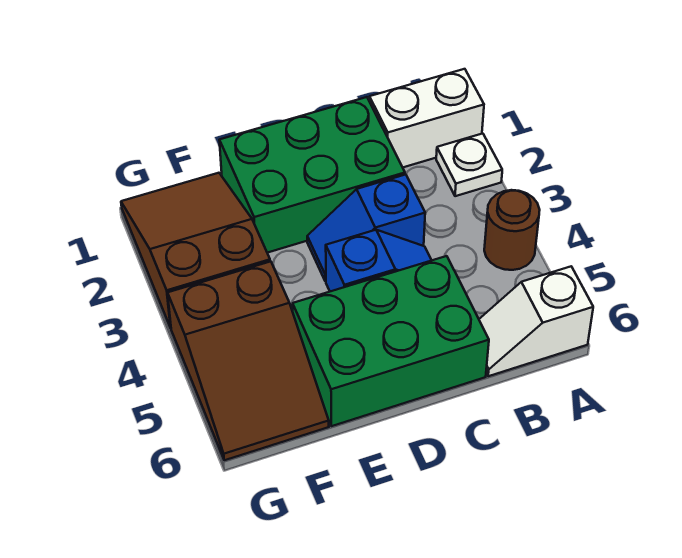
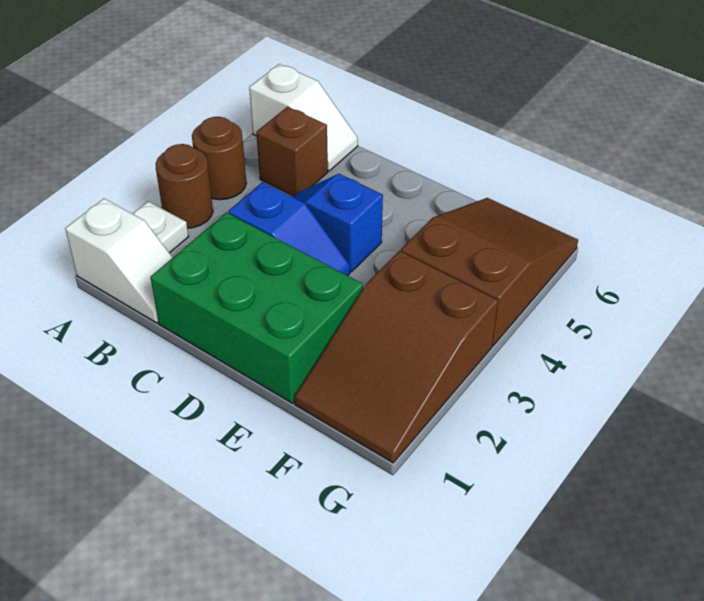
white brick A1:B1 level 1 -> white slope A1:B1 level 1 top A
none -> brown round brick A3 level 1
none -> brown brick B5 level 1
green brick C5:E6 level 1 -> none

